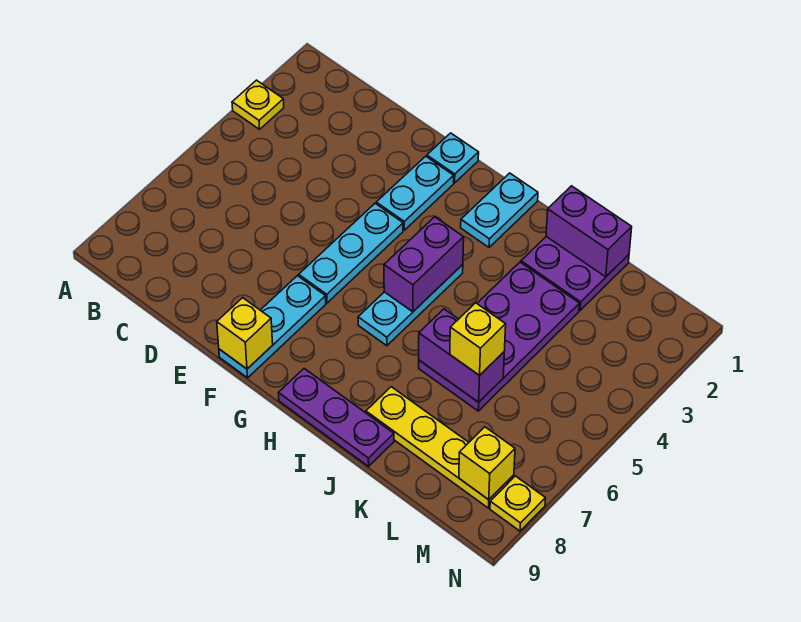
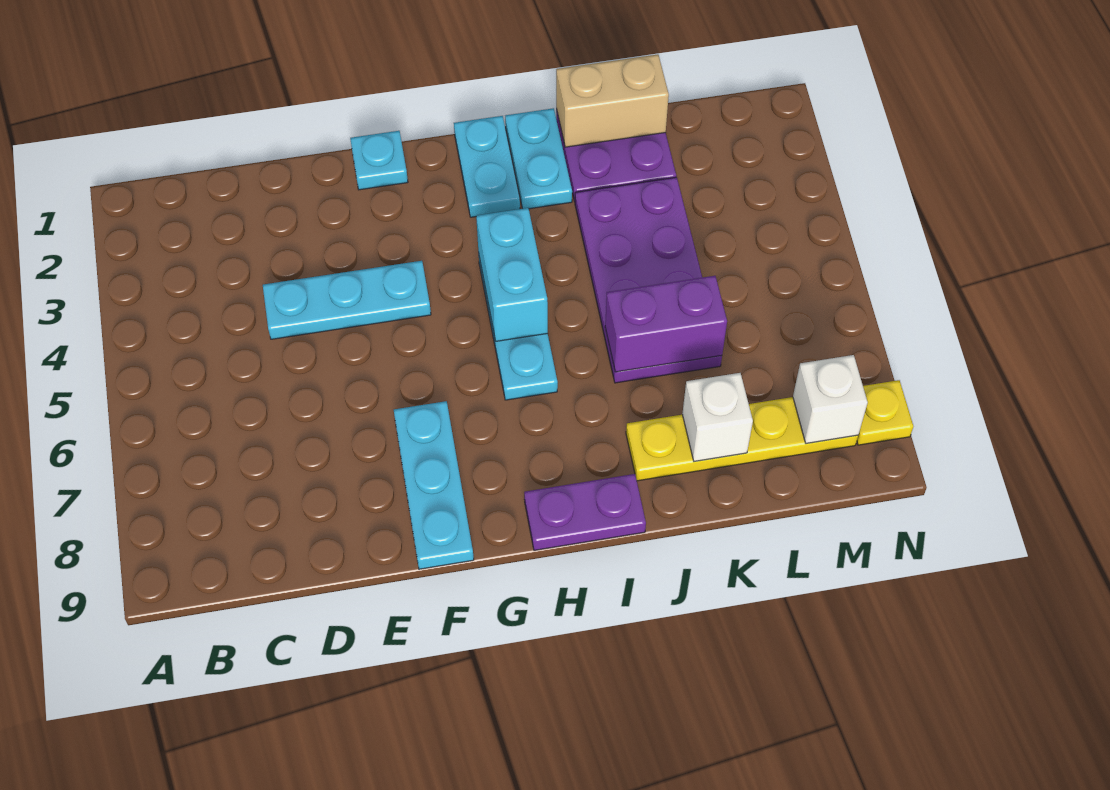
yellow plate A3 level 1 -> none
cyan plate F2:F3 level 1 -> cyan plate I1:I2 level 1
cyan plate F4:F6 level 1 -> cyan plate D4:F4 level 1
yellow brick F9 level 2 -> none
purple brick H4:H5 level 2 -> cyan brick H4:H5 level 2
purple plate H9:J9 level 1 -> purple plate H9:I9 level 1
purple brick J1:K1 level 2 -> tan brick J1:K1 level 2
yellow brick K6 level 3 -> none
none -> white brick K8 level 2
yellow brick M8 level 2 -> white brick M8 level 2

